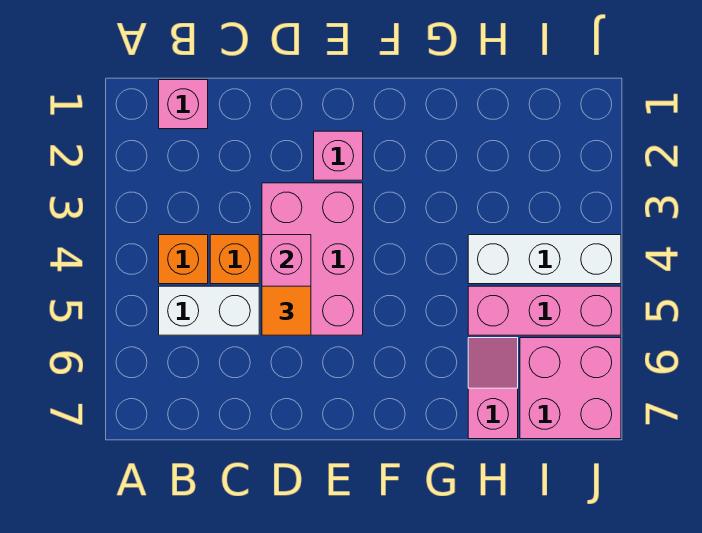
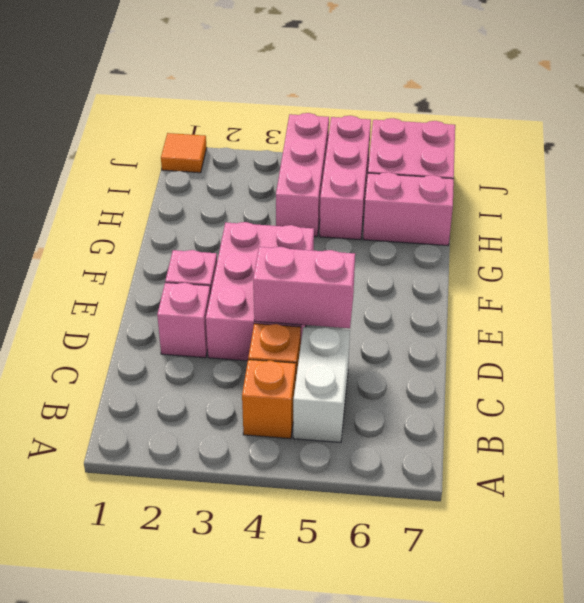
pink brick B1 level 1 -> pink brick D2 level 1
pink brick D3:E5 level 1 -> pink brick D3:F4 level 1
orange tile D5 level 3 -> orange tile J1 level 1
white brick H4:J4 level 1 -> pink brick H4:J4 level 1
pink slope H6:H7 level 1 top 7 -> pink brick H6:H7 level 1

